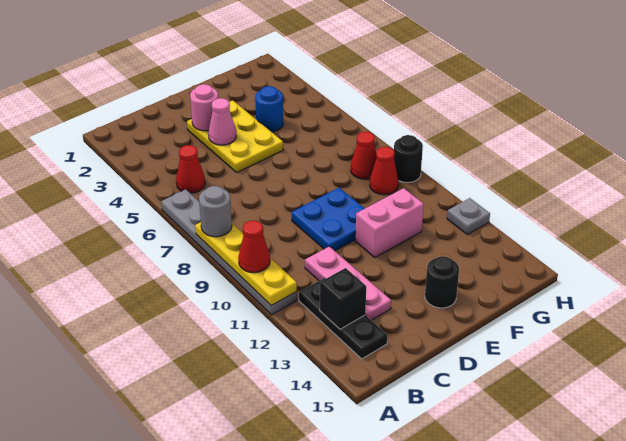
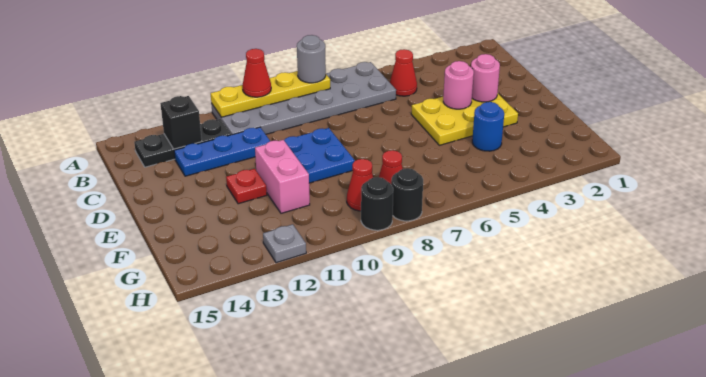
grey plate A6:A11 level 1 -> grey plate A6:B11 level 1
pink plate C11:C13 level 1 -> blue plate C11:C13 level 1
pink cone D4 level 2 -> pink round brick D4 level 2
none -> red plate E12 level 1
black round brick E14 level 1 -> black round brick H8 level 1

